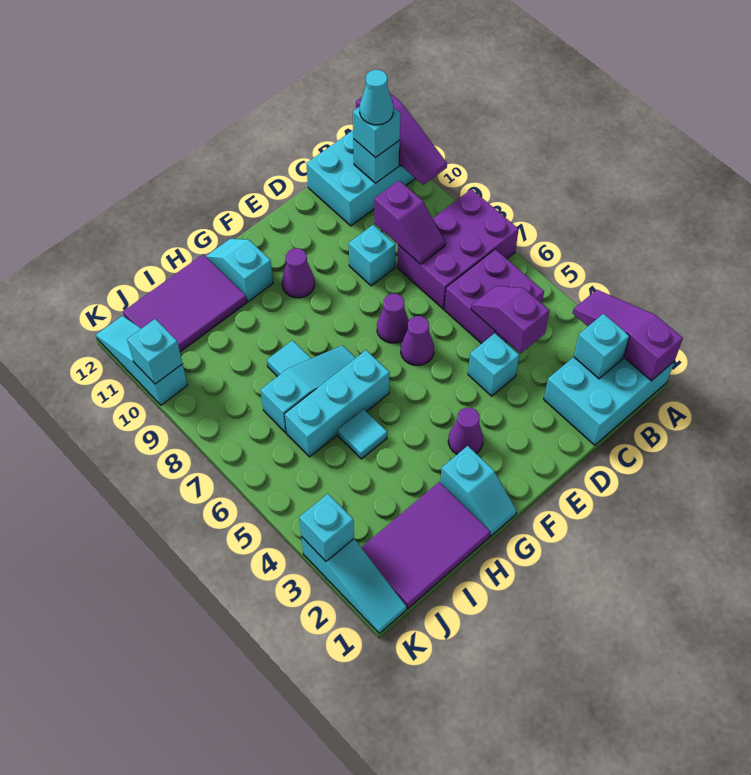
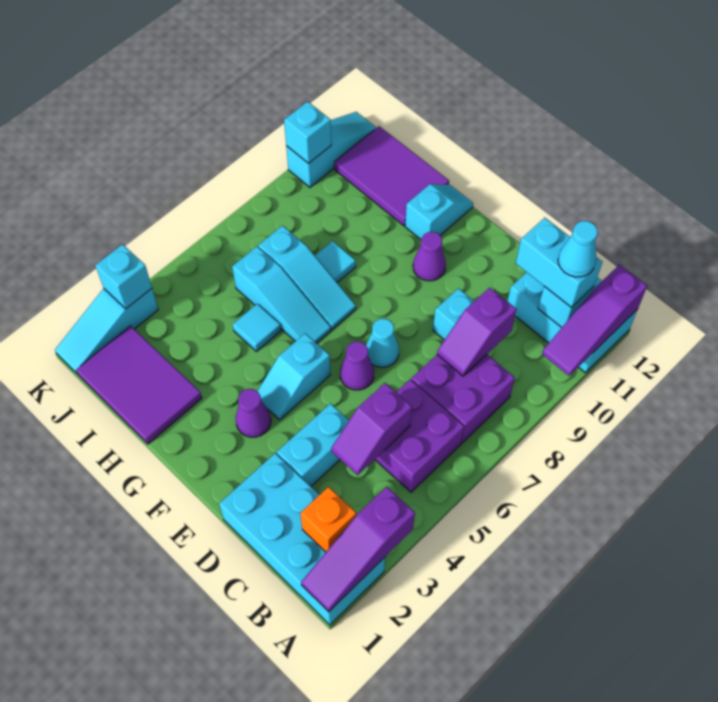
cyan brick A1:C2 level 1 -> cyan brick A1:D2 level 1
purple slope A1:A3 level 2 top 1 -> purple slope A1:A3 level 2 top 3
purple brick A7:C8 level 1 -> purple brick B7:C8 level 1
cyan brick B2 level 2 -> orange brick B2 level 2
cyan brick B11 level 3 -> cyan brick B11:C11 level 3
purple slope C4:C5 level 2 top 4 -> purple slope C4:C5 level 2 top 5
cyan brick D4 level 1 -> cyan brick D3:D4 level 1
purple cone E7 level 1 -> cyan cone E7 level 1
cyan slope G1:G2 level 1 top 2 -> cyan slope F4:F5 level 1 top 5
cyan brick G6:I6 level 1 -> cyan slope G6:I6 level 1 top I

